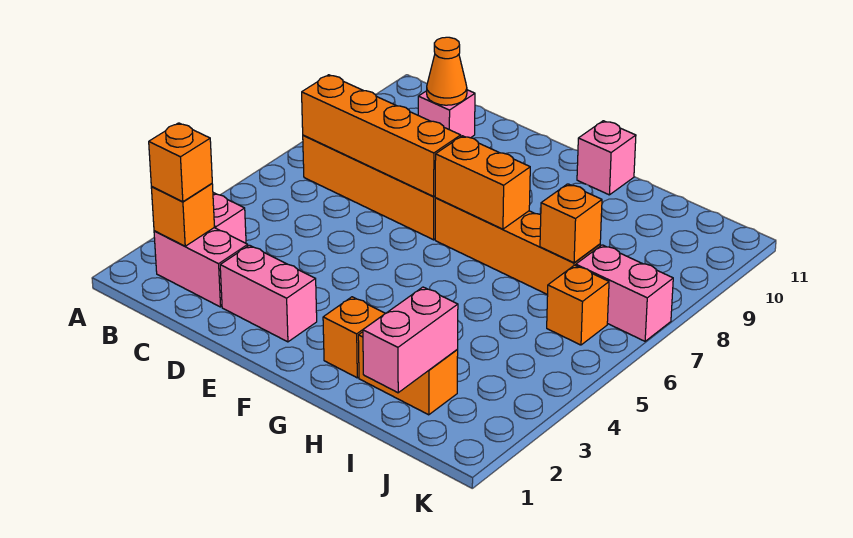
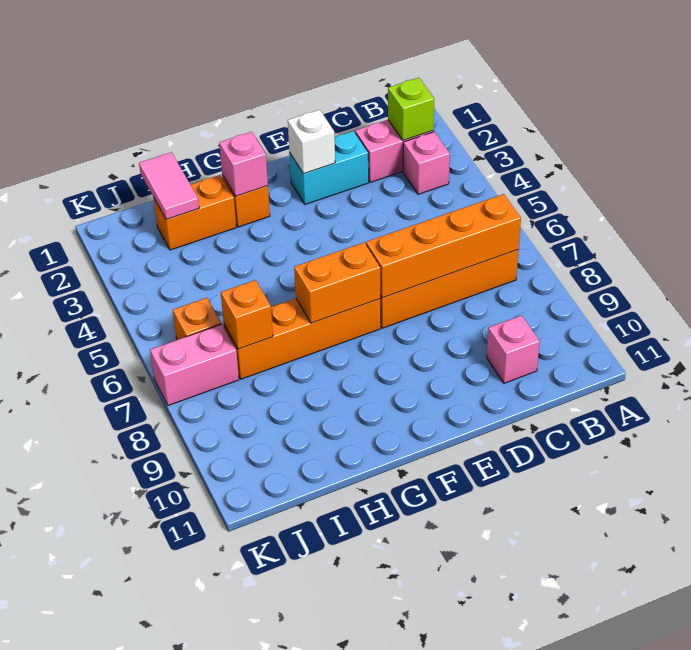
orange brick B2 level 2 -> lime brick B2 level 2
orange brick B2 level 3 -> none
orange cone C10 level 2 -> none
pink brick D2:E2 level 1 -> cyan brick D2:E2 level 1
none -> white brick E2 level 2
pink brick G11 level 1 -> pink brick G2 level 2
pink brick I1:I2 level 2 -> pink tile I1:I2 level 2

